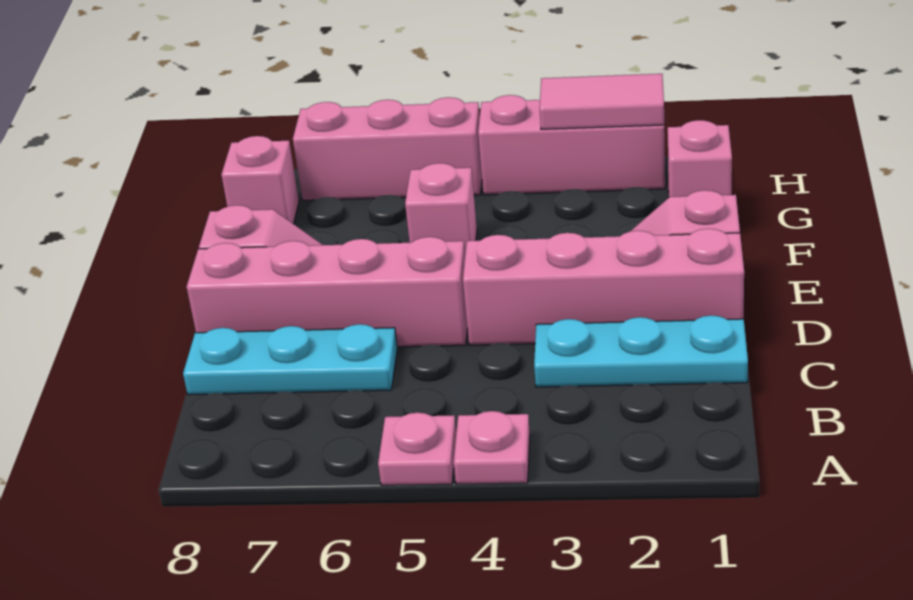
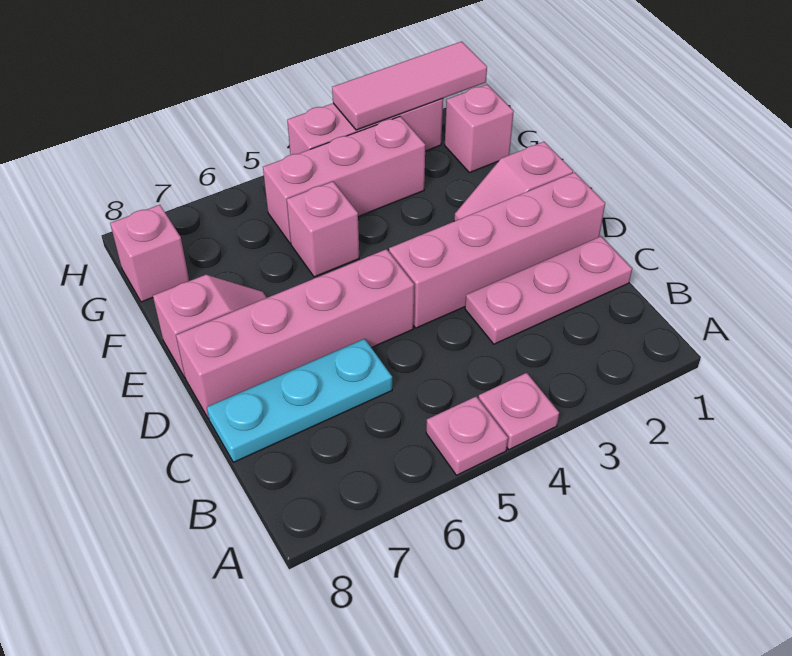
cyan plate C1:C3 level 1 -> pink plate C1:C3 level 1
pink tile H2:H3 level 2 -> pink tile H1:H3 level 2
pink brick H5:H7 level 1 -> pink brick G3:G5 level 1

